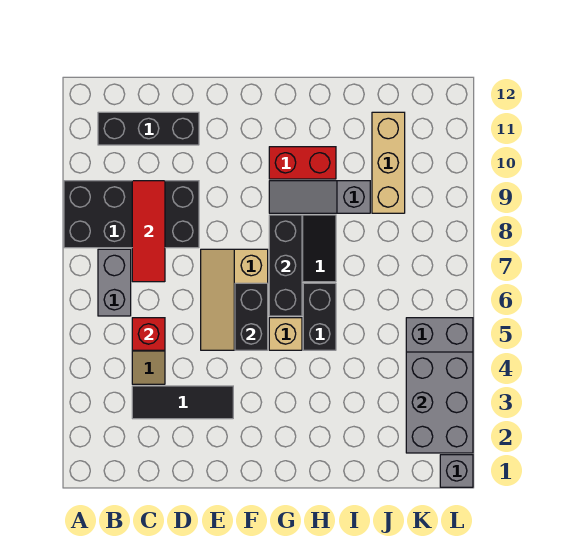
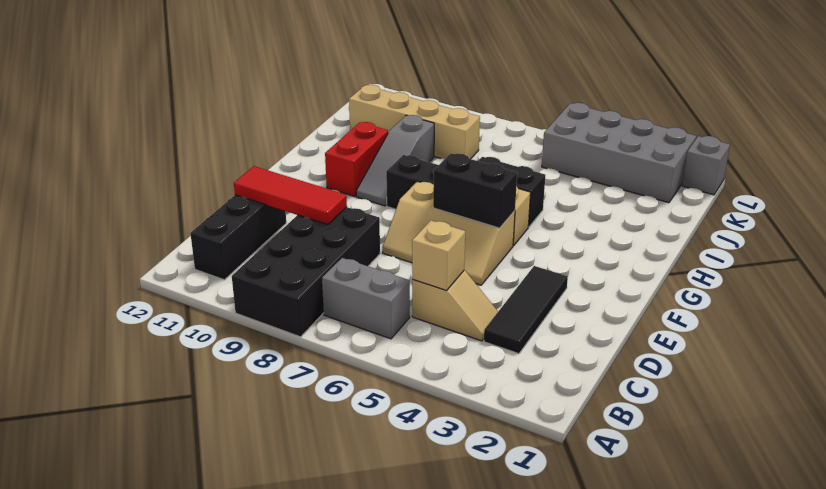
red brick C5 level 2 -> tan brick C5 level 2
red tile C7:C9 level 2 -> red tile D9:D11 level 2
black brick G6:G8 level 2 -> none
tan brick J9:J11 level 1 -> tan brick J8:J11 level 1
grey brick K2:L4 level 2 -> none

